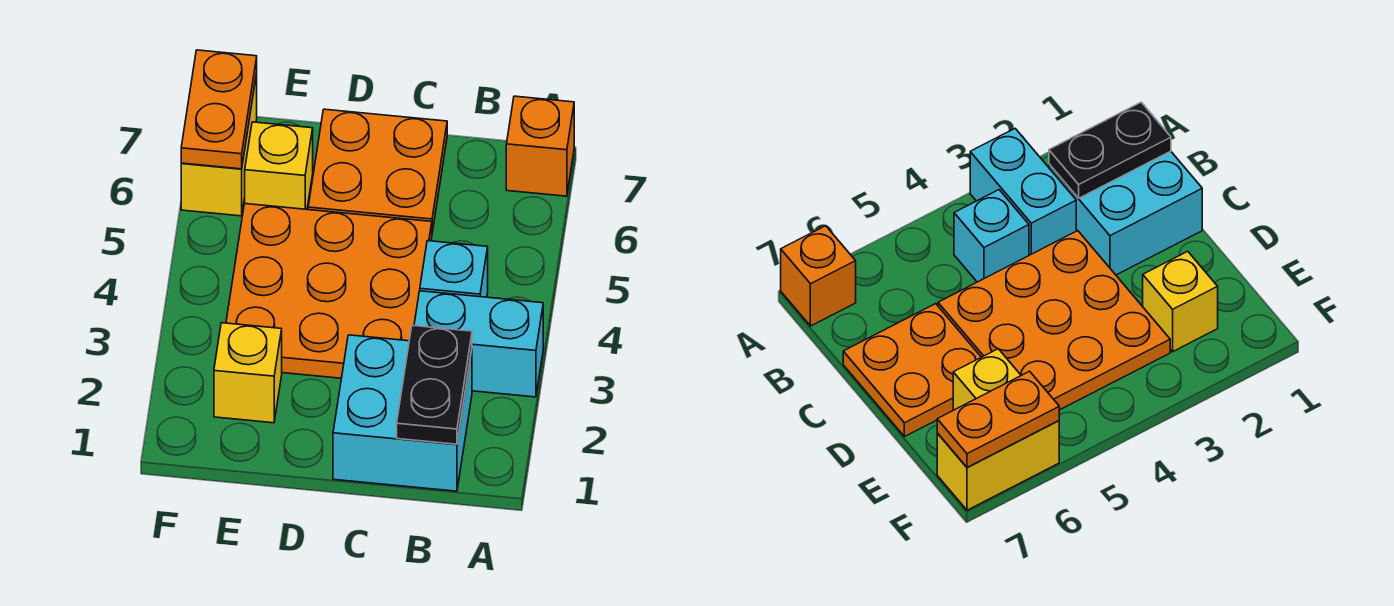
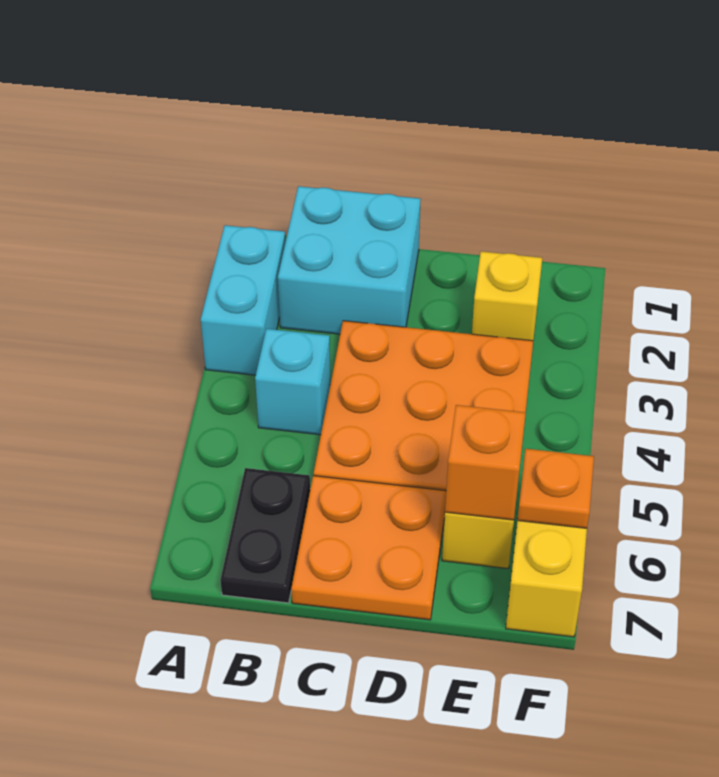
cyan brick A3:B3 level 1 -> cyan brick A2:A3 level 1
orange brick A7 level 1 -> orange brick E6 level 2
black plate B1:B2 level 2 -> black plate B6:B7 level 1
orange plate F6:F7 level 2 -> orange plate F6 level 2

